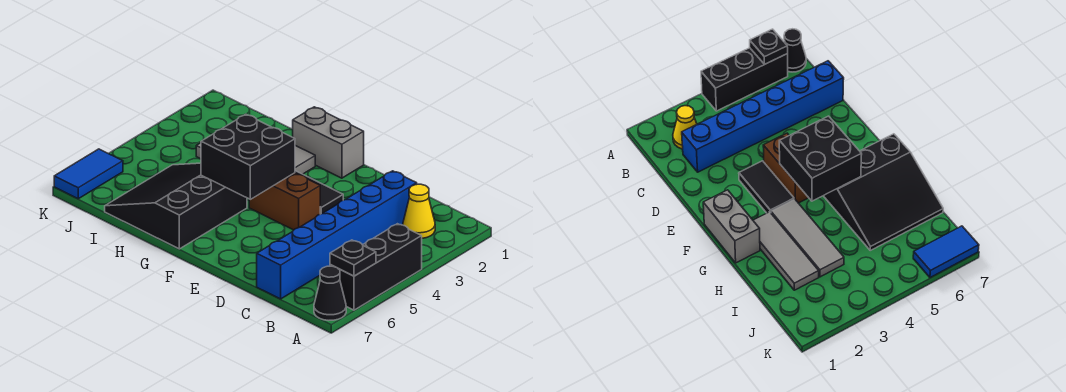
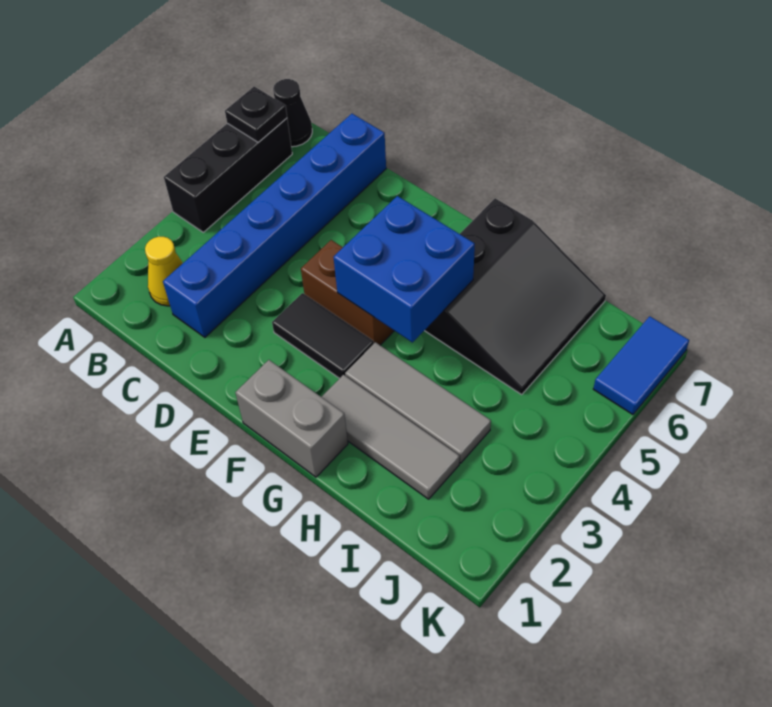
black brick F4:G5 level 2 -> blue brick F4:G5 level 2

